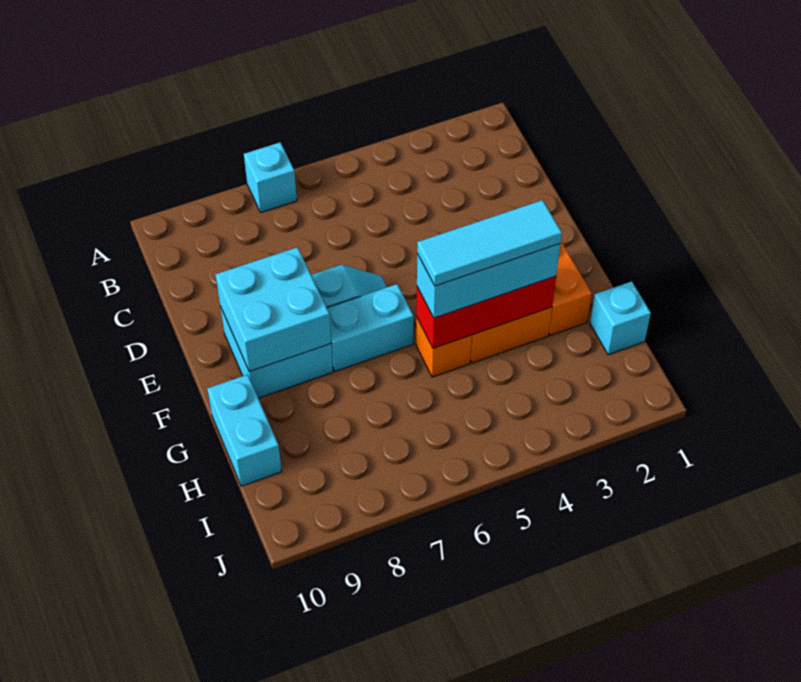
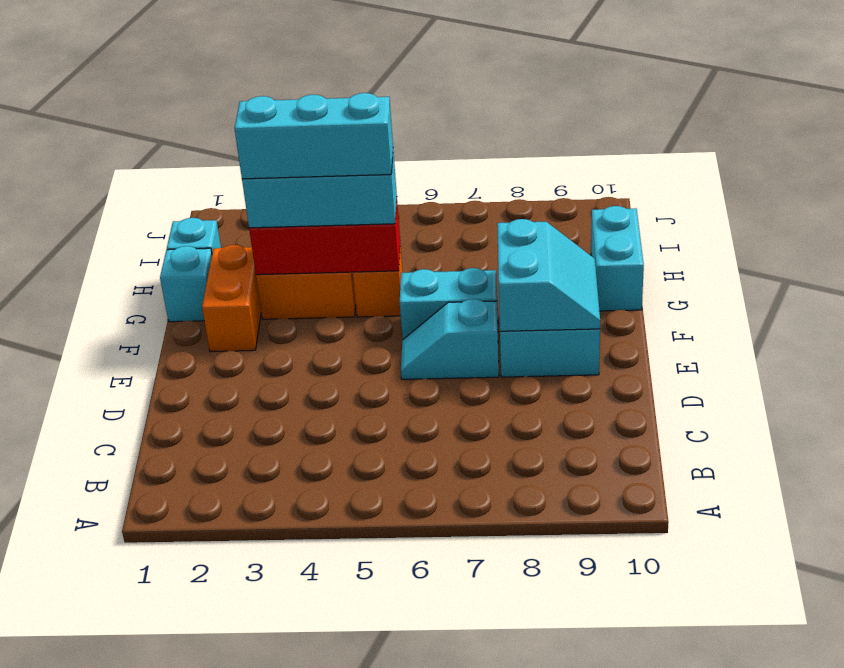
cyan brick A7 level 1 -> cyan brick G1 level 1
cyan brick E8:F9 level 2 -> cyan slope E8:F9 level 2 top 8
cyan tile G3:G5 level 4 -> cyan brick G3:G5 level 4

